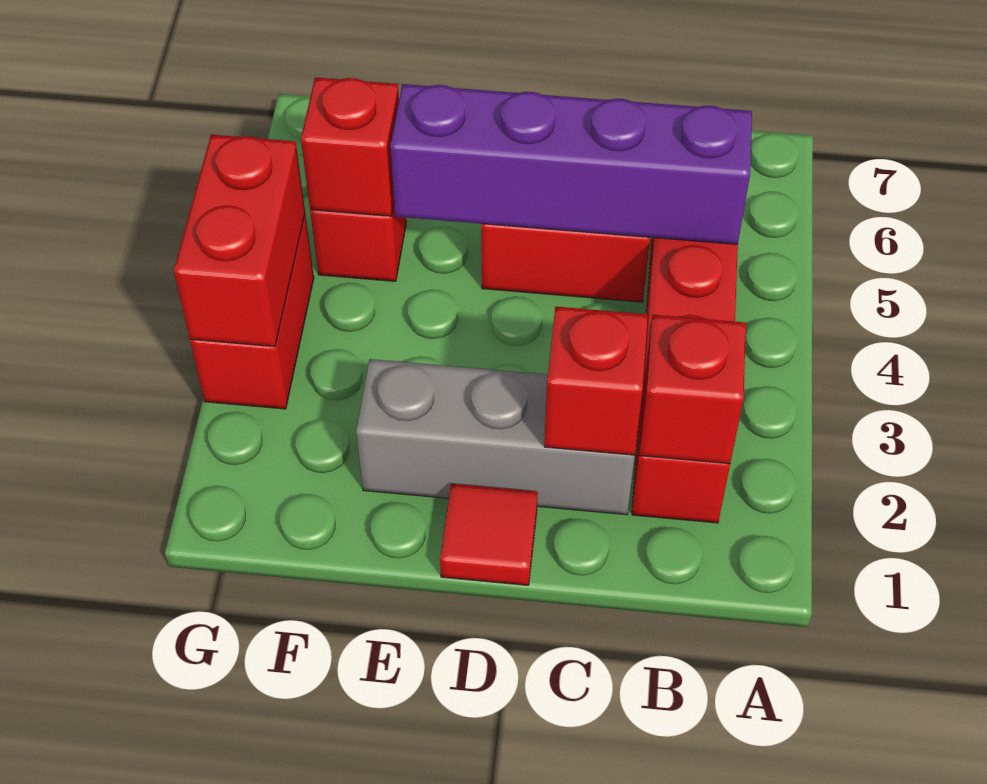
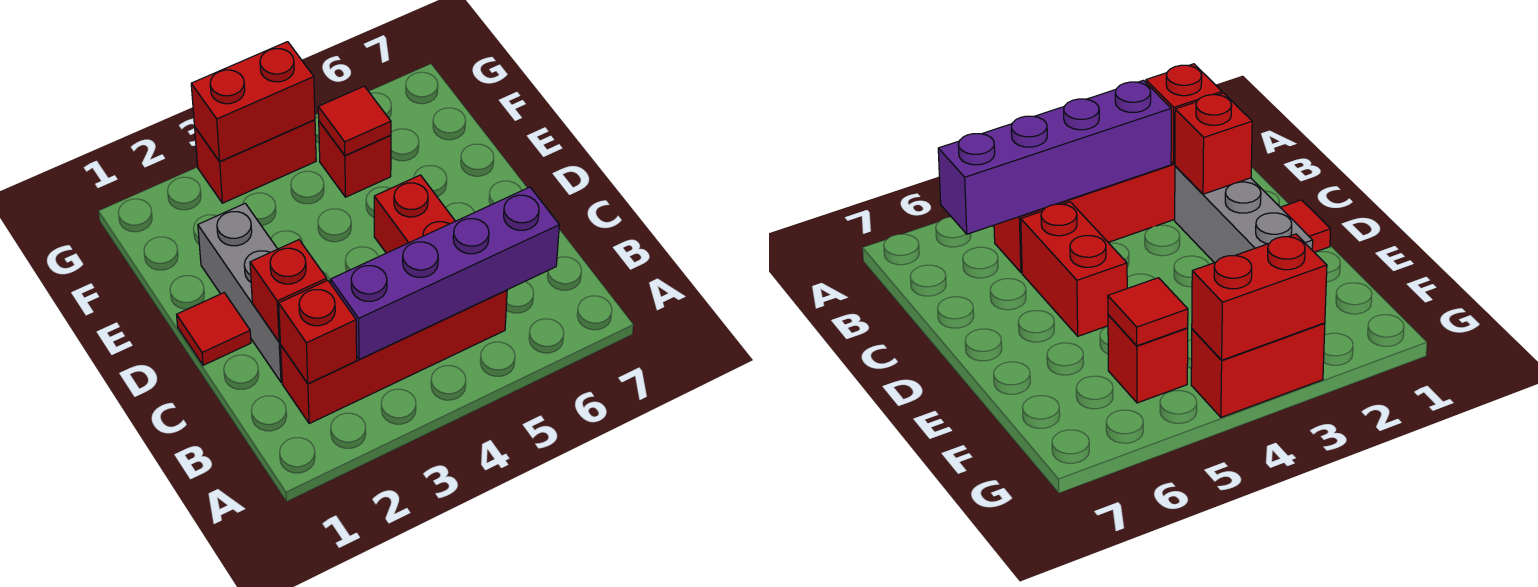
purple brick B5:E5 level 2 -> purple brick B3:B6 level 2
red brick F5 level 2 -> red tile F5 level 2

